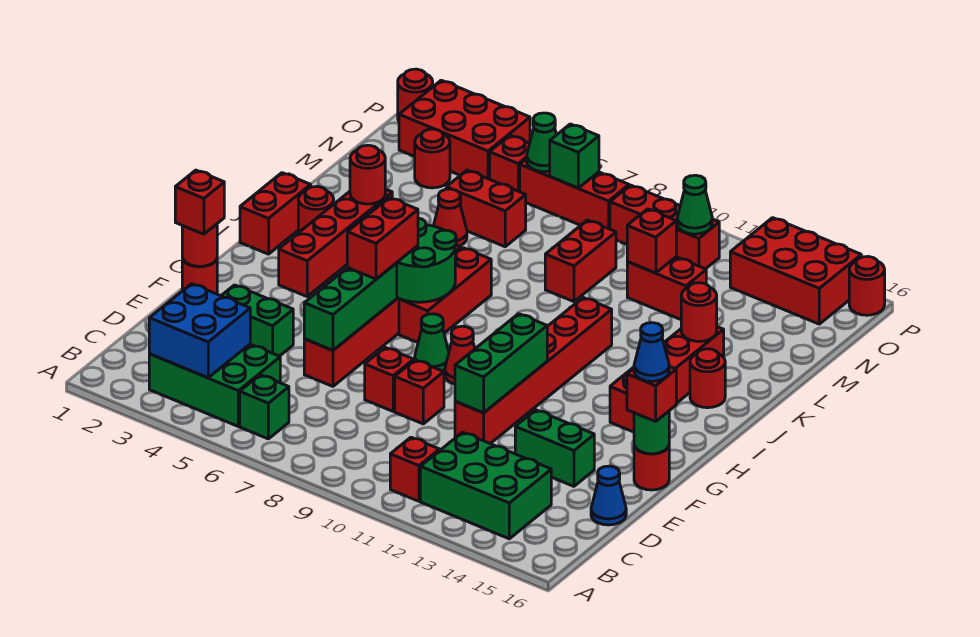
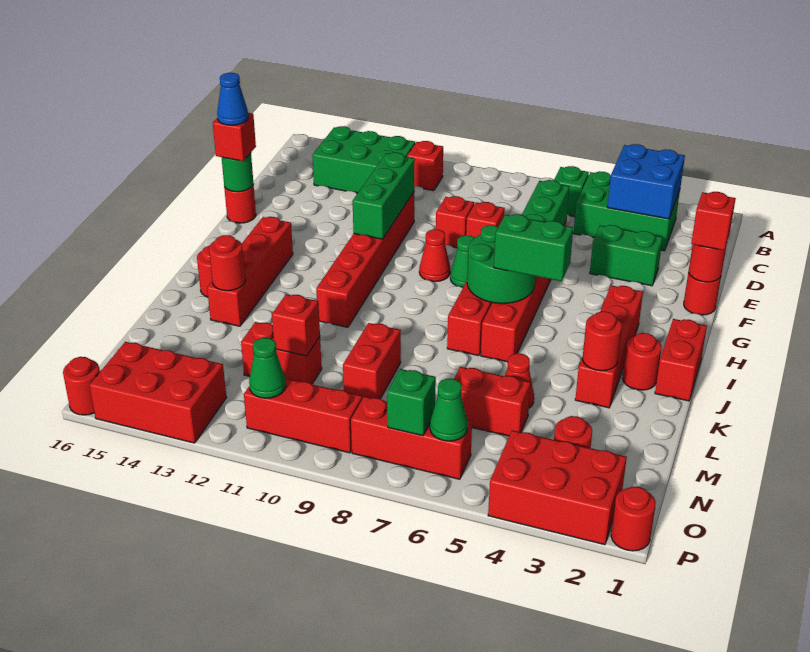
blue cone D16 level 1 -> none
green brick E13:E14 level 1 -> green brick I5:I6 level 3
red brick G6:H6 level 3 -> none
red brick O5 level 1 -> none

